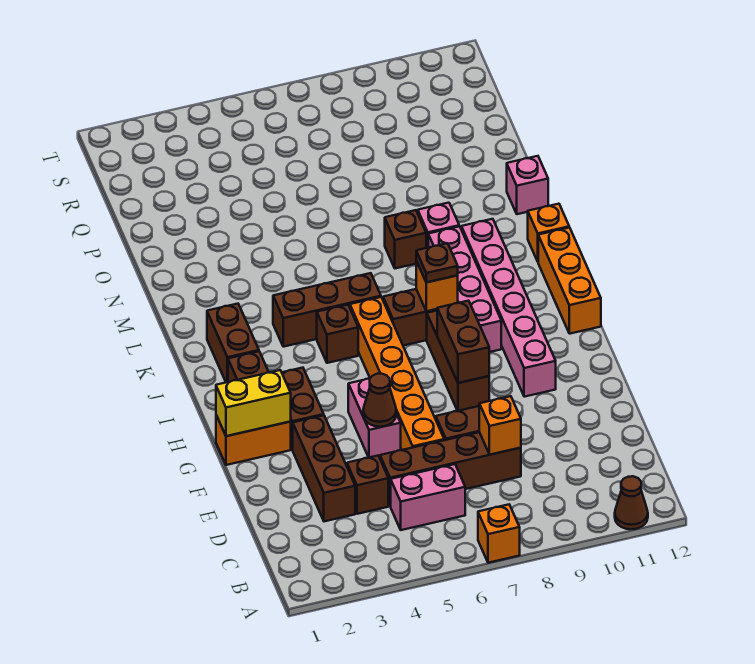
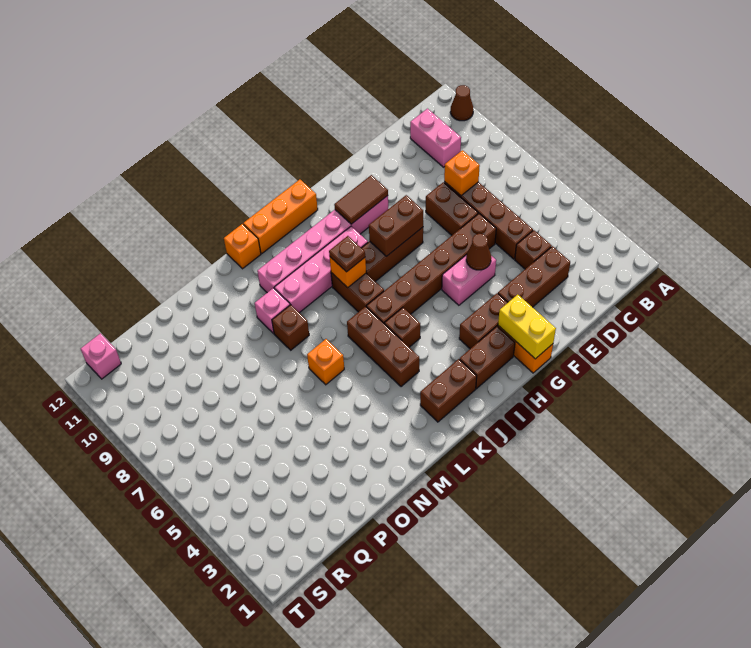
orange brick A7 level 1 -> orange brick M6 level 1
pink brick C5:C6 level 1 -> pink brick C10:C11 level 1
orange brick E6:J6 level 1 -> brown brick E6:J6 level 1
none -> brown tile G10:H10 level 2
pink brick N12 level 1 -> pink brick S12 level 1

